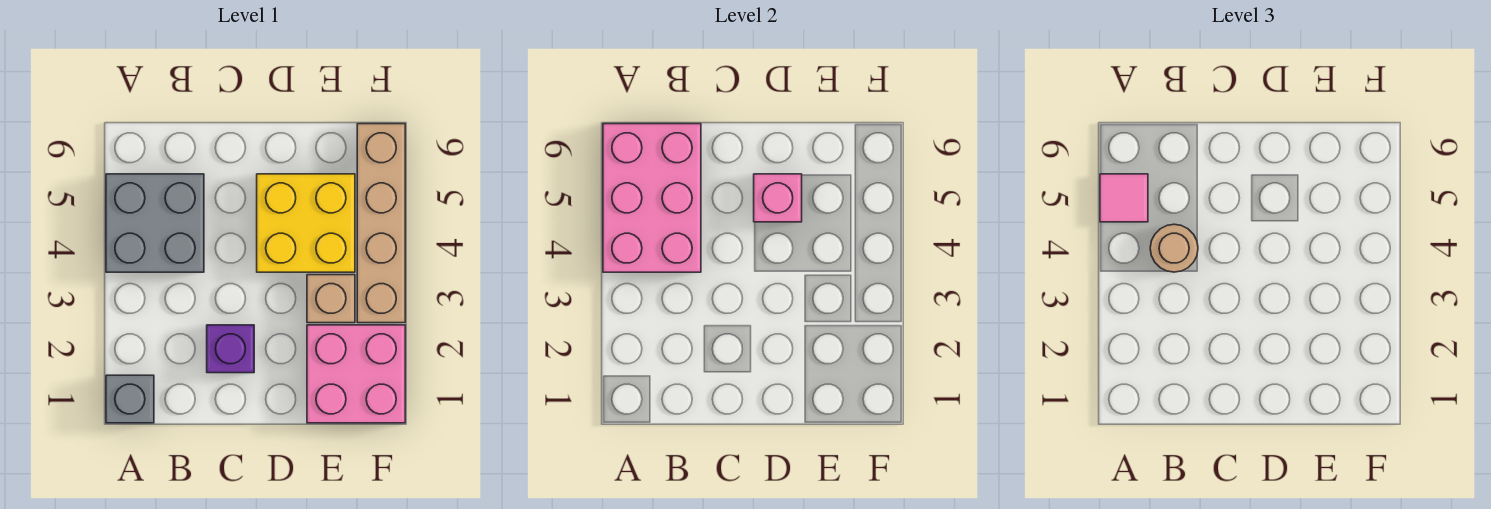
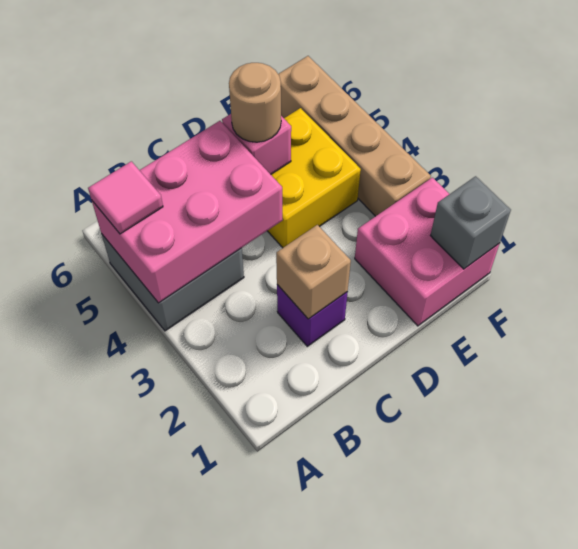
grey brick A1 level 1 -> grey brick F1 level 2
pink brick A4:B6 level 2 -> pink brick A4:C5 level 2
tan round brick B4 level 3 -> tan round brick D5 level 3
tan brick E3 level 1 -> tan brick C2 level 2

